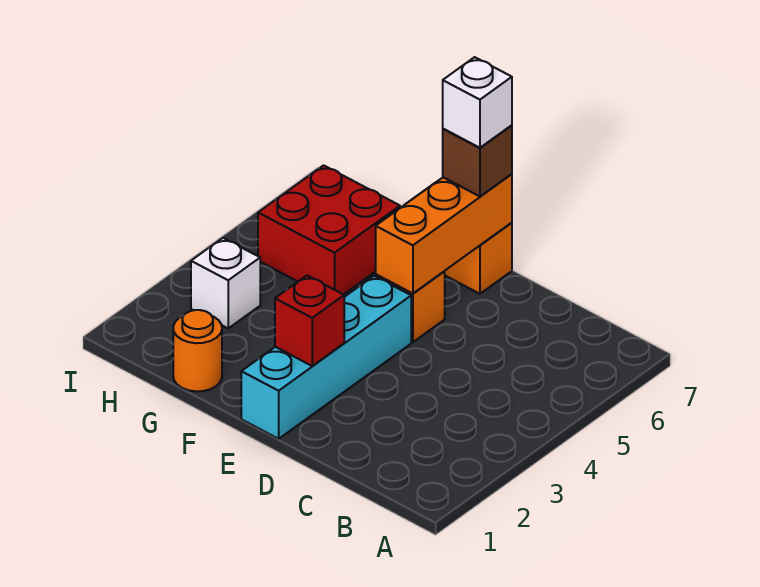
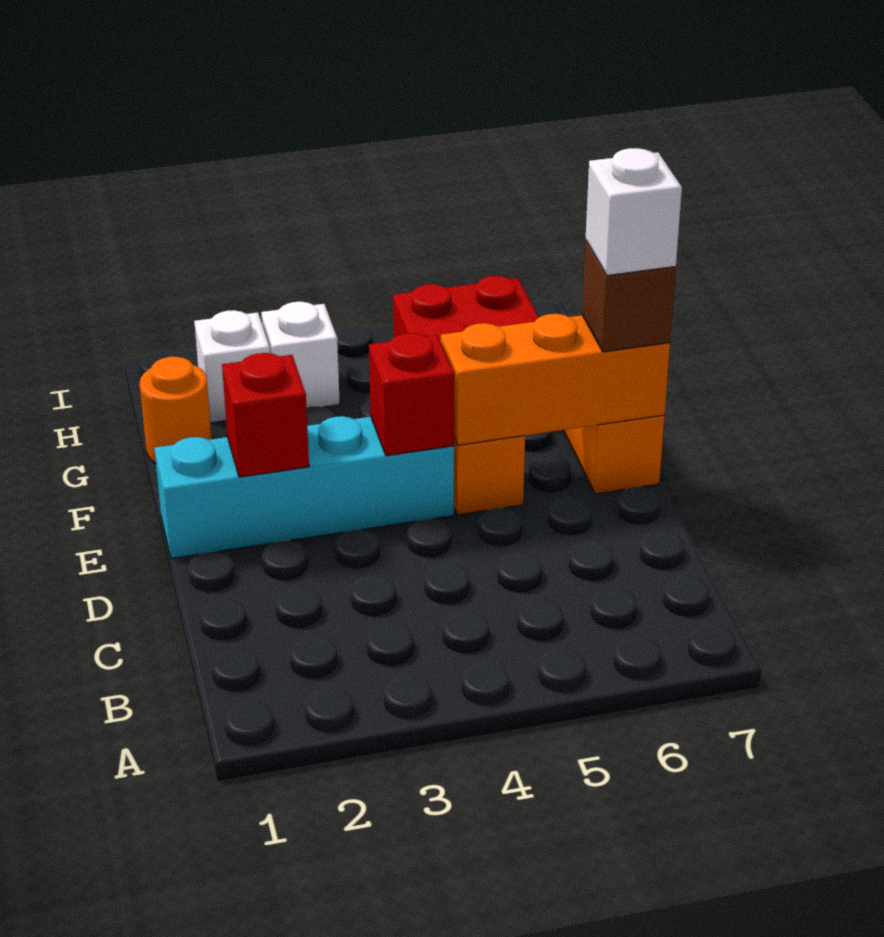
none -> red brick E4 level 2
none -> white brick H2 level 1

